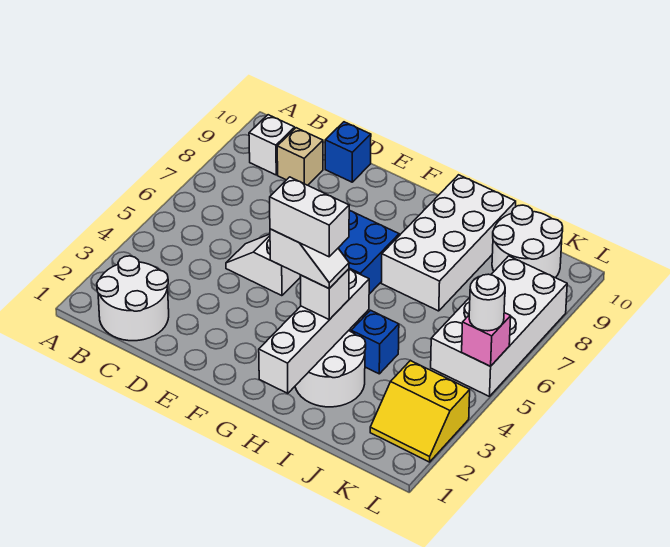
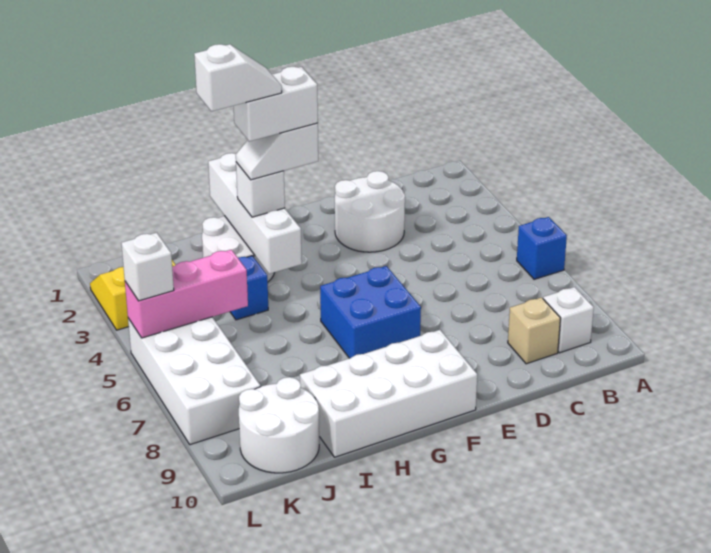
white round brick B1:C2 level 1 -> white round brick D2:E3 level 1
white slope D5:E5 level 1 top E -> white slope H3:I3 level 6 top I
blue brick D10 level 1 -> blue brick A6 level 1
white brick H7:I10 level 1 -> white brick F9:I10 level 1
pink brick L5 level 2 -> pink brick J5:L5 level 2
white round brick L5 level 3 -> white brick L5 level 3

